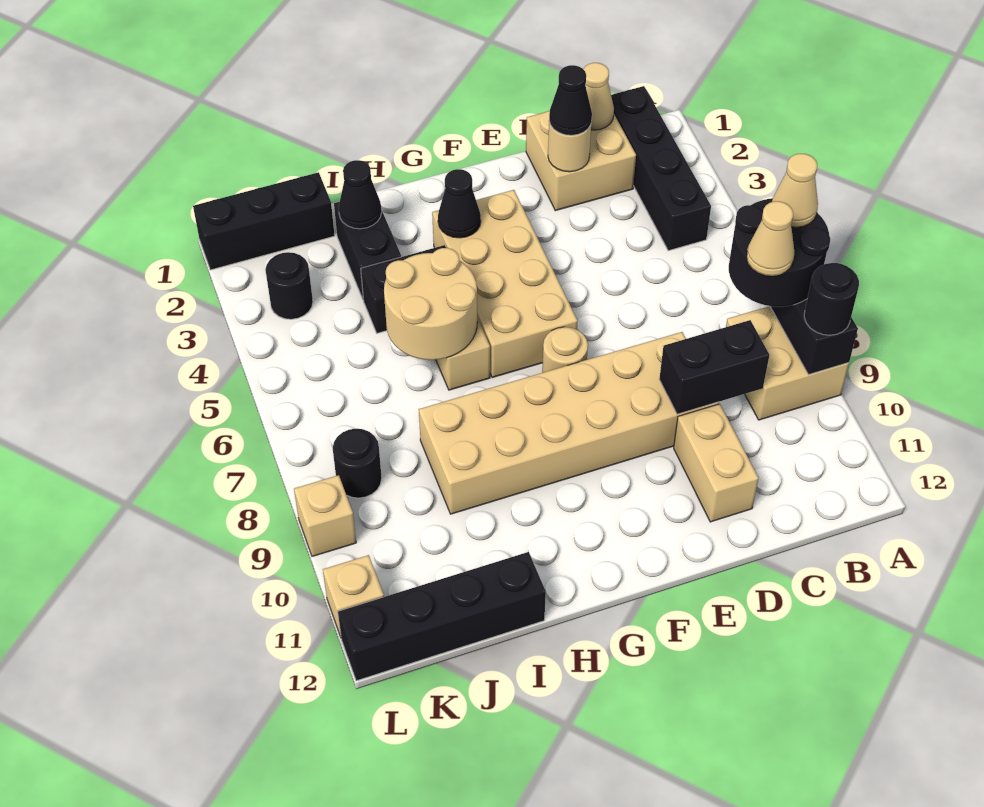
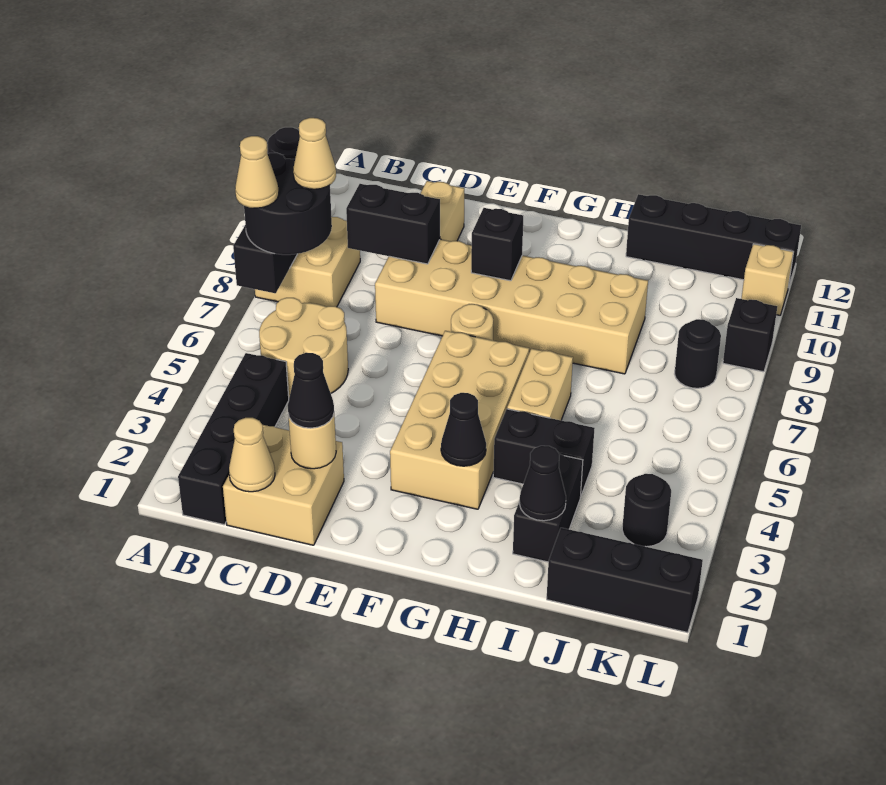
none -> black brick F9 level 2
tan round brick H5:I6 level 2 -> tan round brick B5:C6 level 1
tan brick L9 level 1 -> black brick L9 level 1

